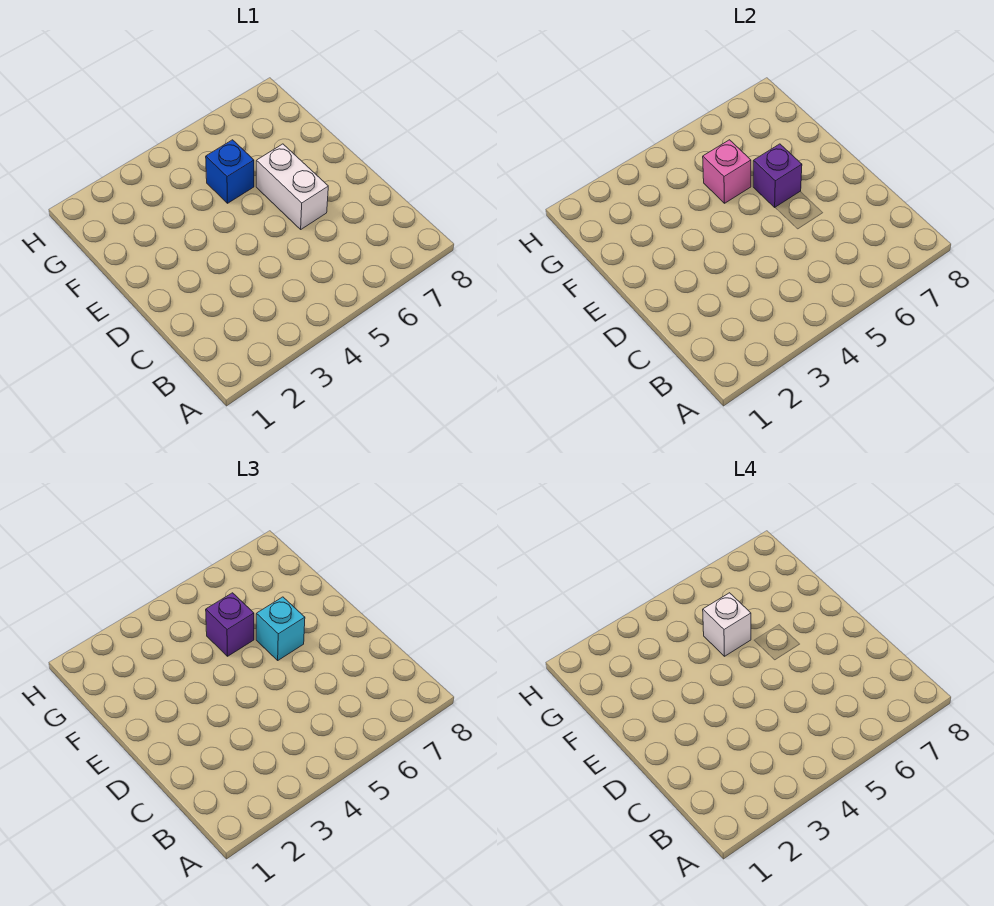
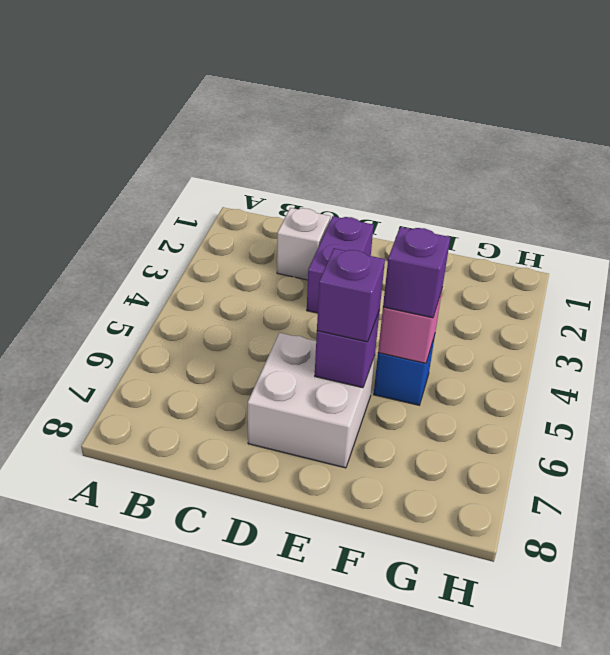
none -> purple brick D2:D3 level 1
white brick D6:E6 level 1 -> white brick D6:E7 level 1
cyan brick E6 level 3 -> purple brick E6 level 3
white brick F5 level 4 -> white brick C2 level 1

